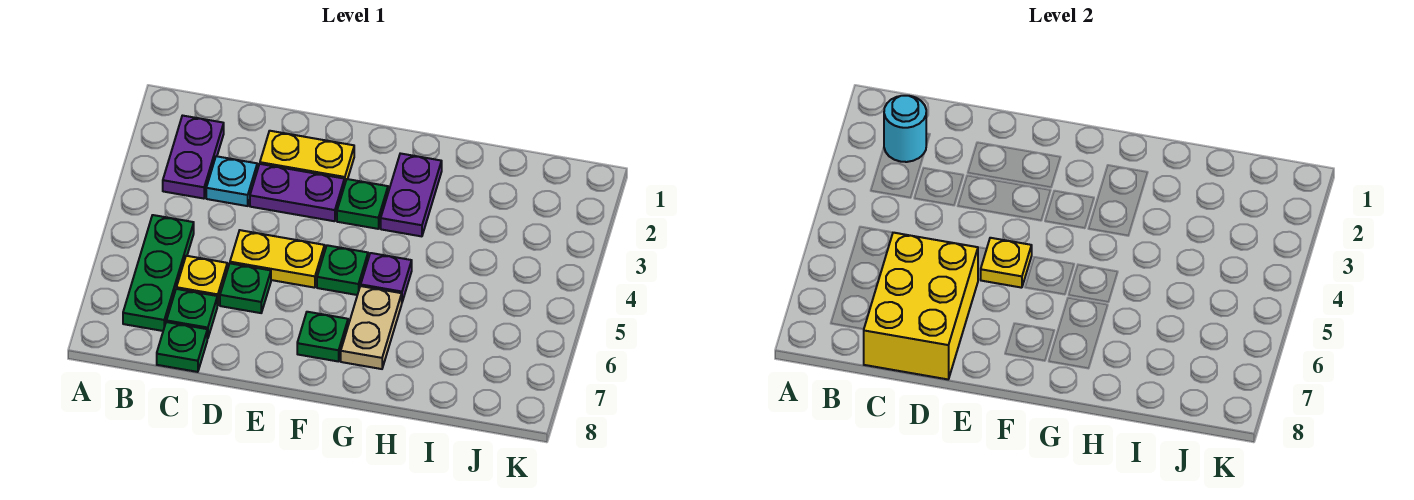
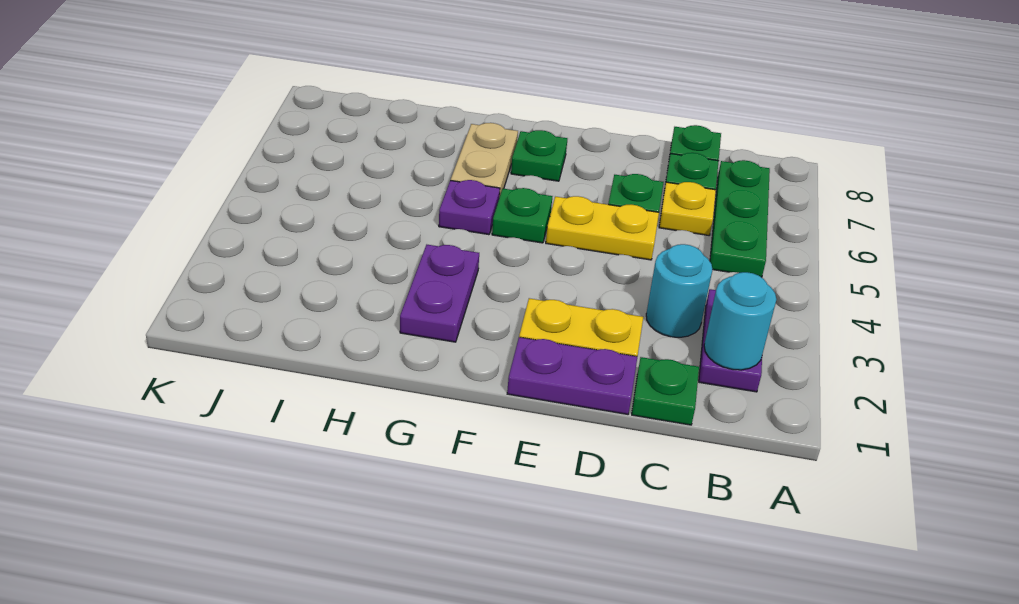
cyan plate C3 level 1 -> cyan round brick C3 level 1
yellow brick C6:D8 level 2 -> none
purple plate D3:E3 level 1 -> purple plate D1:E1 level 1
yellow plate E5 level 2 -> none
green plate F3 level 1 -> green plate C1 level 1

